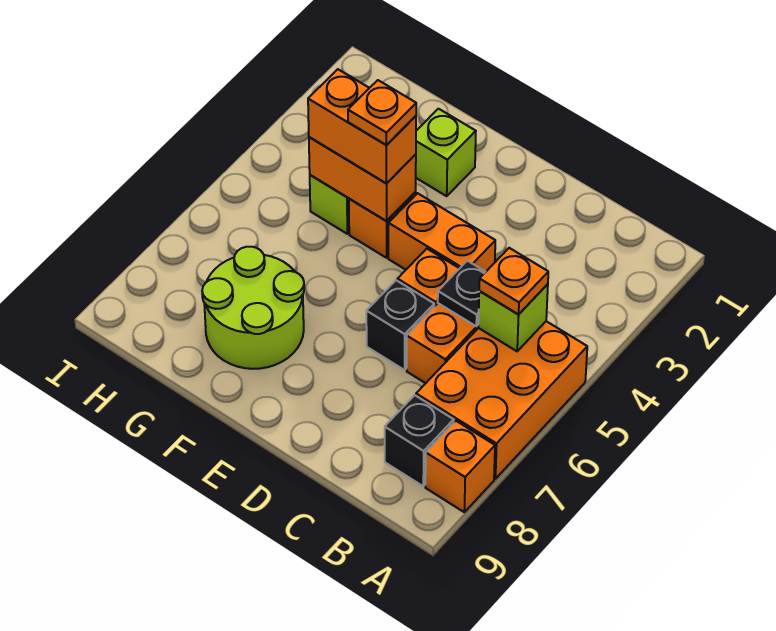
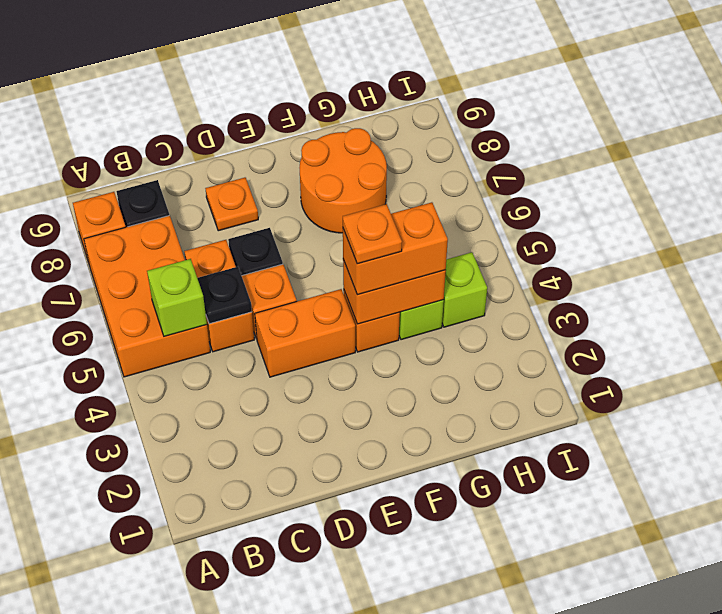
orange plate B5 level 3 -> orange plate D8 level 1
lime brick F2 level 1 -> lime brick H4 level 1
lime round brick F7:G8 level 1 -> orange round brick F7:G8 level 1

